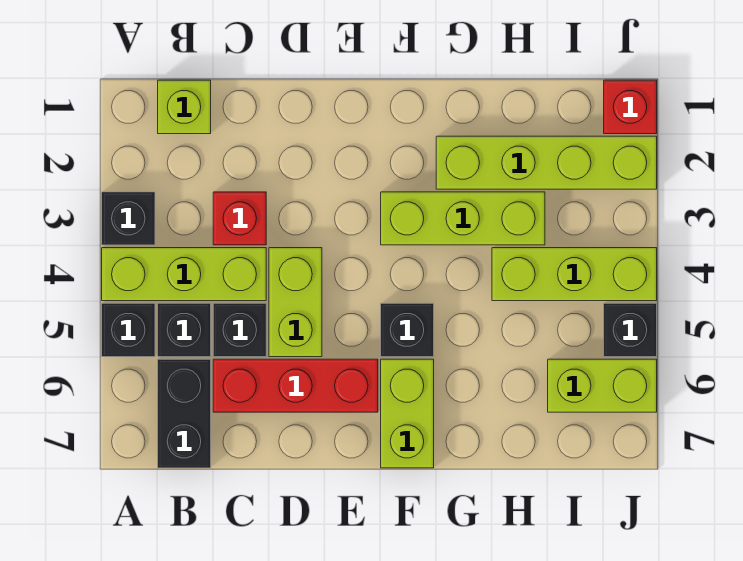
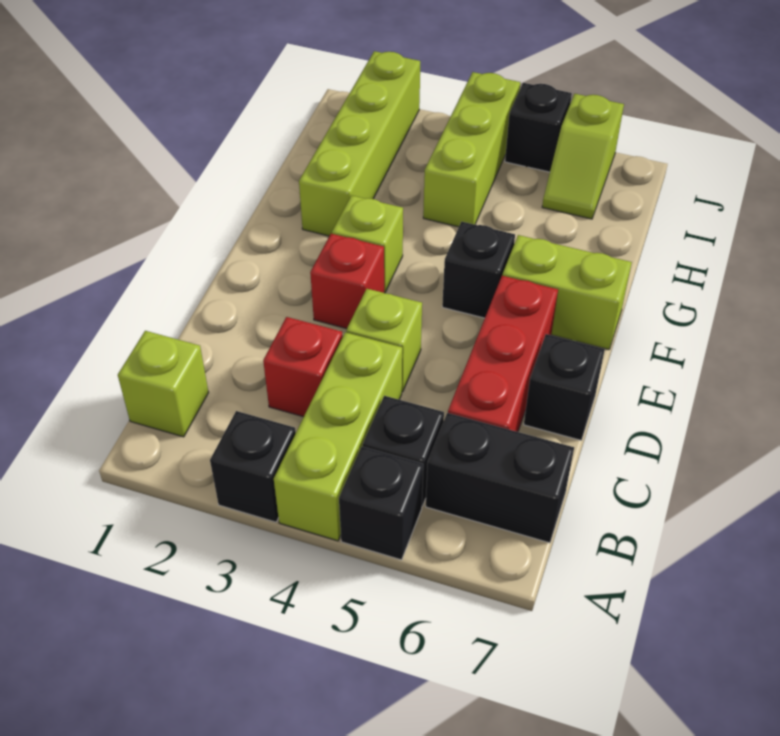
black brick C5 level 1 -> black brick D7 level 1
lime brick D4:D5 level 1 -> lime brick D4 level 1
lime brick F3:H3 level 1 -> lime brick F3 level 1
lime brick I6:J6 level 1 -> lime slope I6:J6 level 1 top J
red brick J1 level 1 -> red brick E3 level 1

